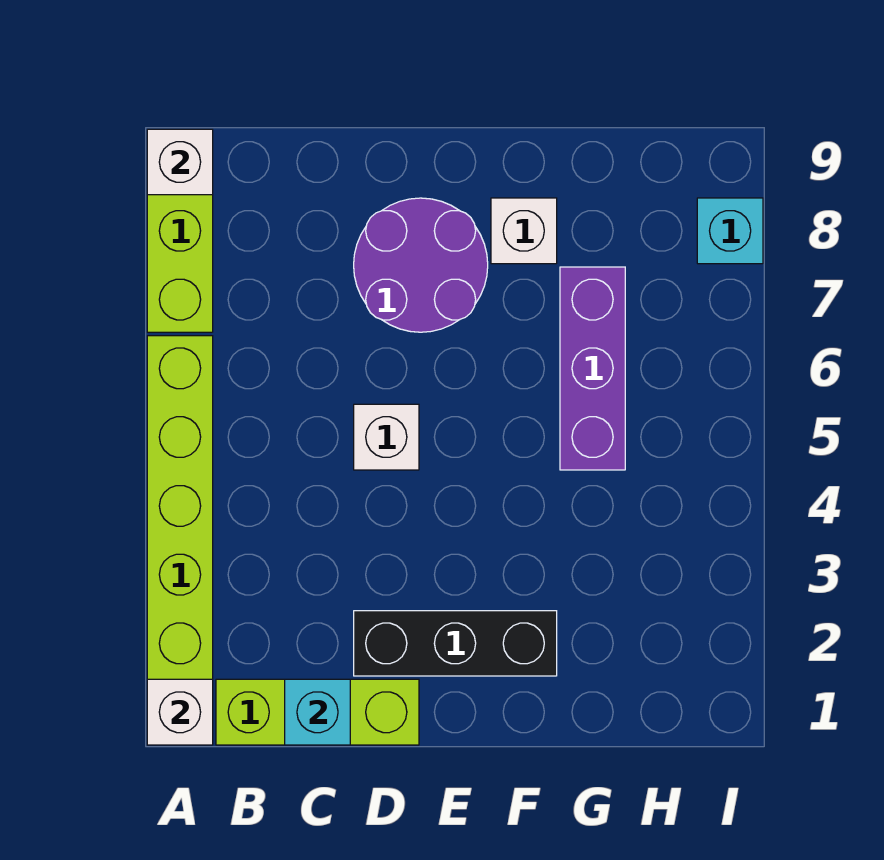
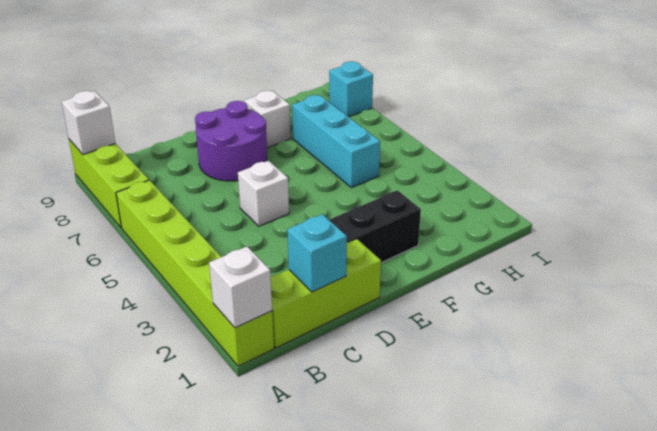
purple brick G5:G7 level 1 -> cyan brick G5:G7 level 1

